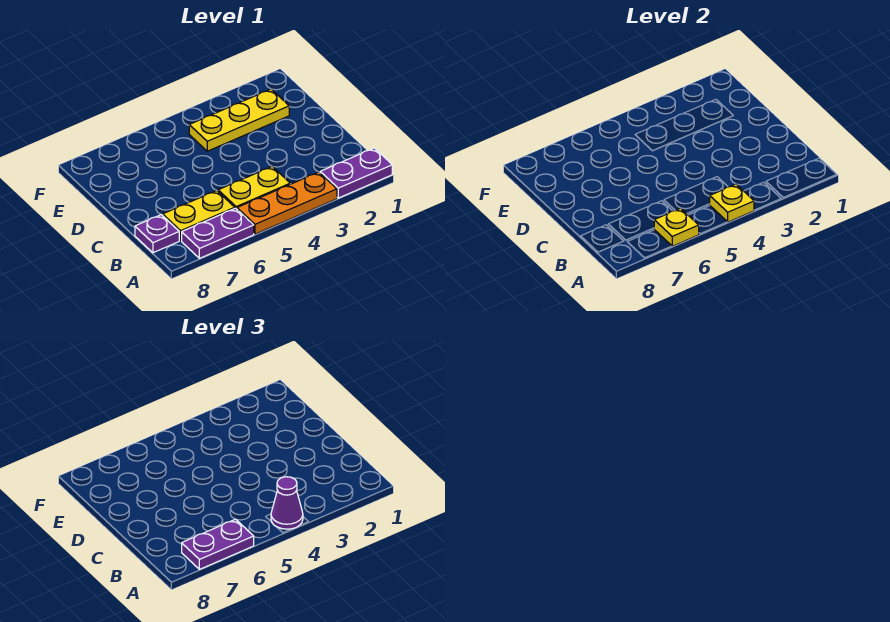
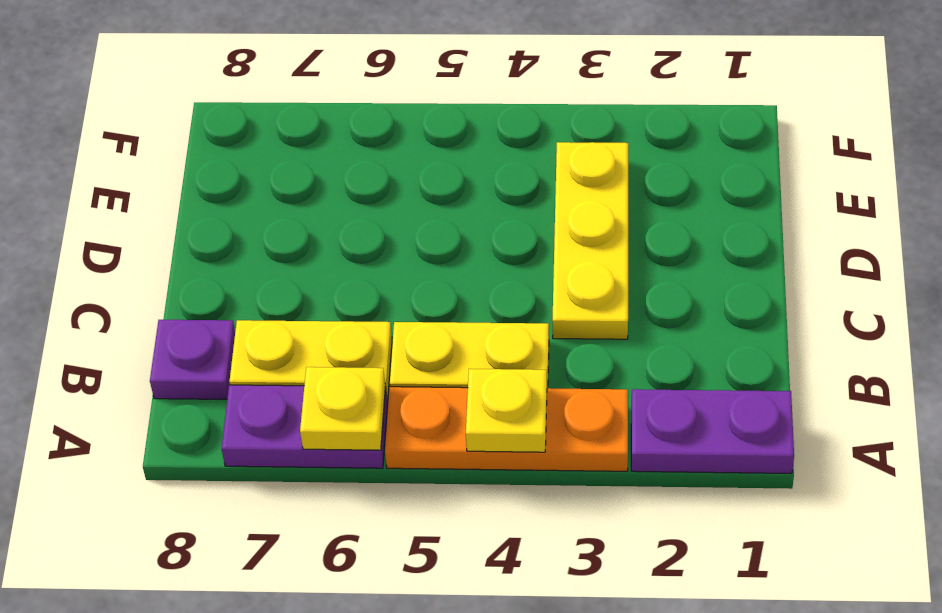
purple cone A4 level 3 -> none
purple plate A6:A7 level 3 -> none
yellow plate E2:E4 level 1 -> yellow plate C3:E3 level 1

